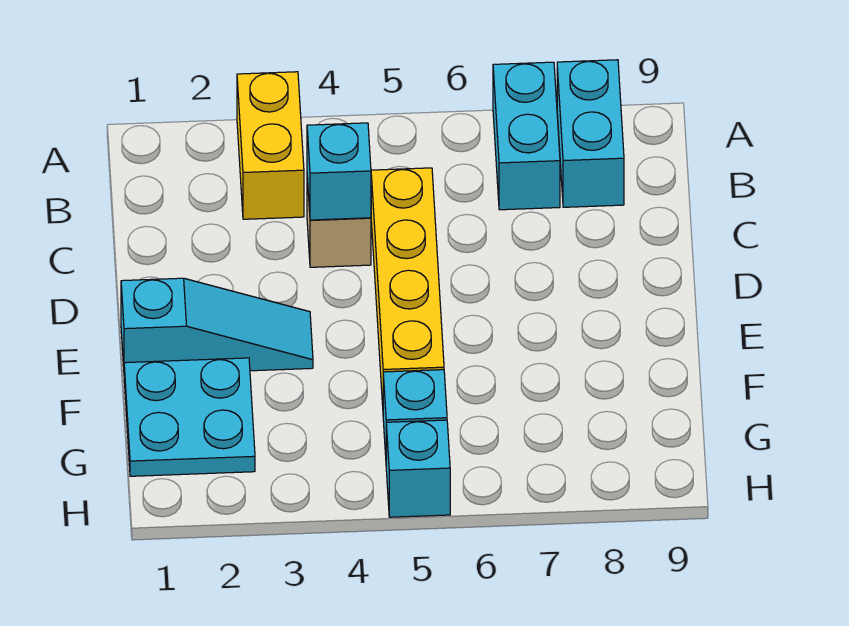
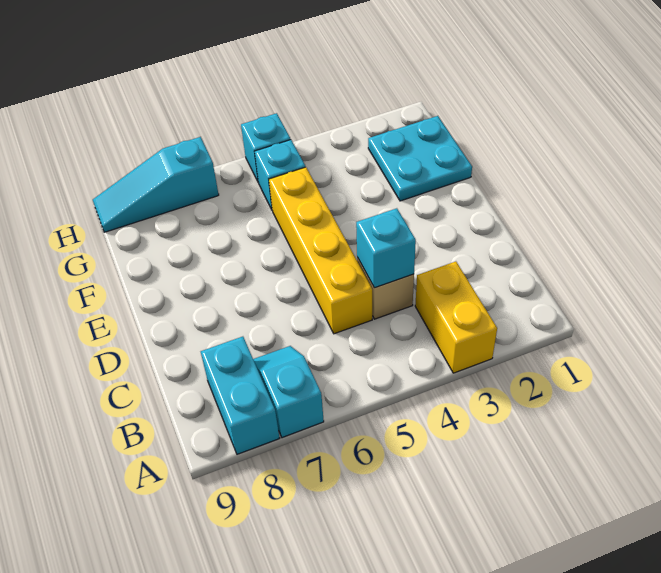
cyan brick A7:B7 level 1 -> cyan slope A7:B7 level 1 top A
cyan slope E1:E3 level 1 top 1 -> cyan slope H7:H9 level 1 top 7

